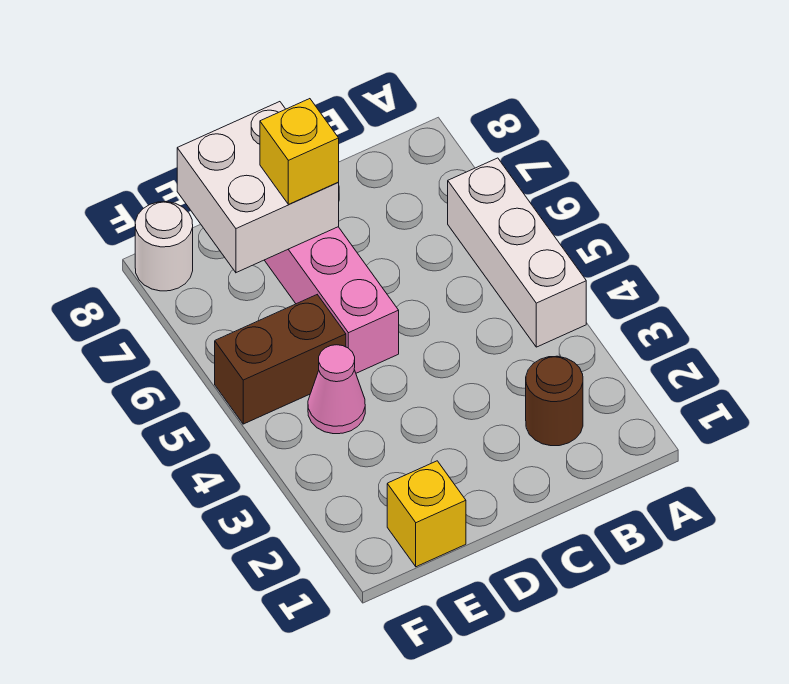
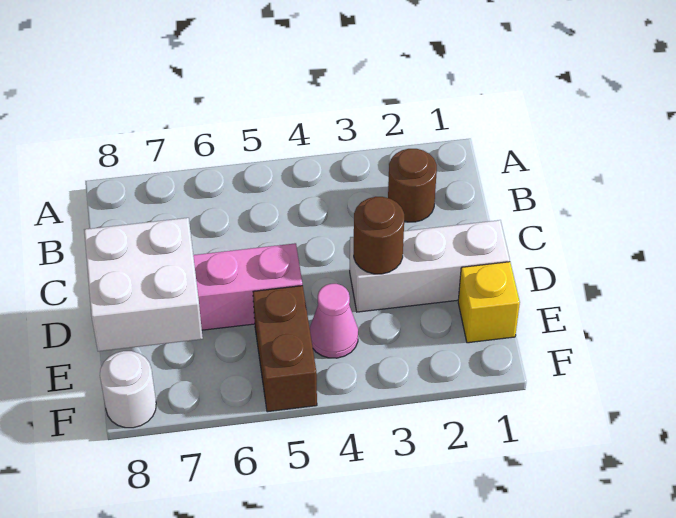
white brick A4:A6 level 1 -> white brick D1:D3 level 1
none -> brown round brick D3 level 2
yellow brick D7 level 3 -> none

